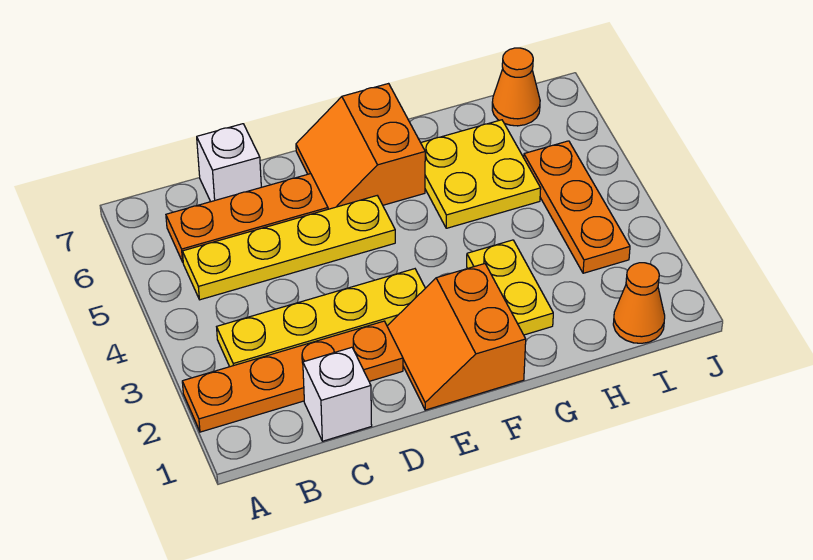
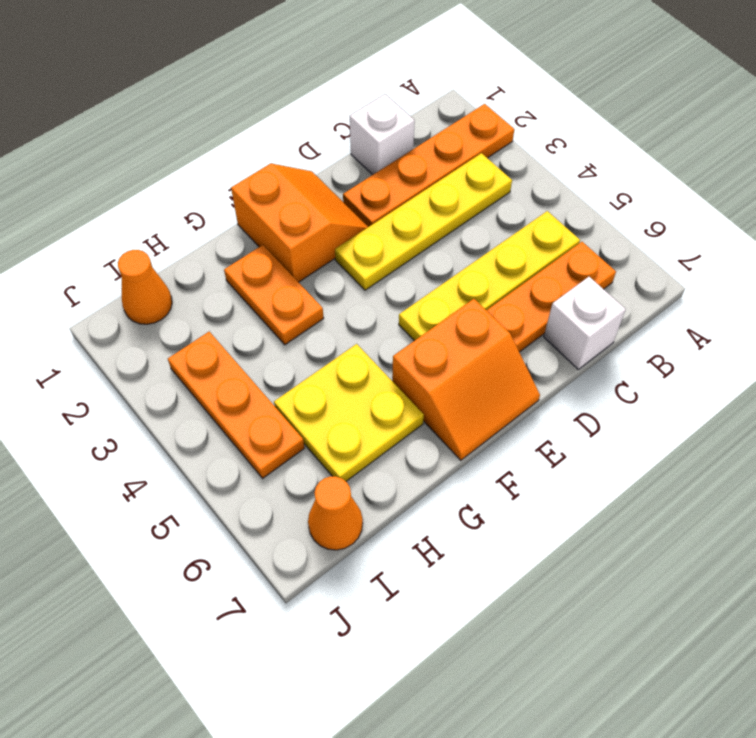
orange slope E6:F7 level 1 top F -> orange slope E6:F7 level 1 top 6
yellow plate G2:G3 level 1 -> orange plate G2:G3 level 1

